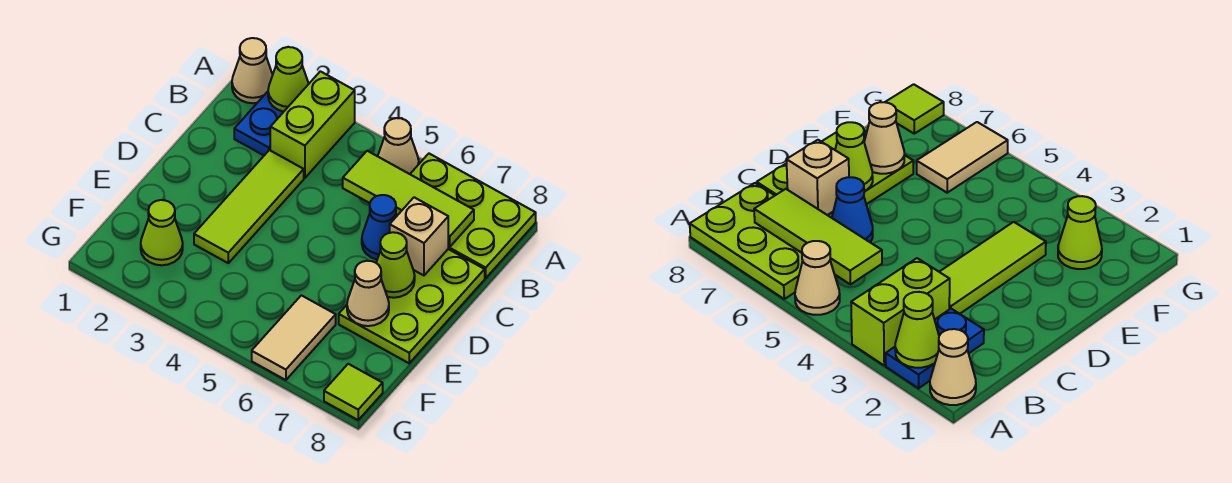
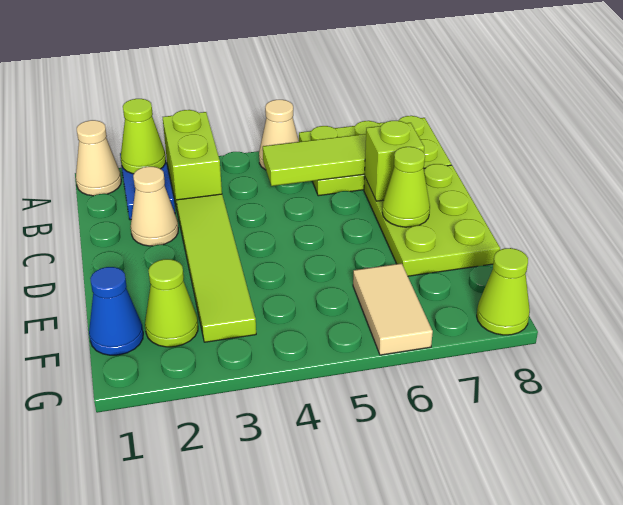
lime tile C3:E3 level 1 -> lime tile C3:F3 level 1
blue cone C6 level 1 -> blue cone F1 level 1
tan brick C7 level 2 -> lime brick C7 level 2
tan cone E7 level 2 -> tan cone C2 level 1
lime tile G8 level 1 -> lime cone G8 level 1

